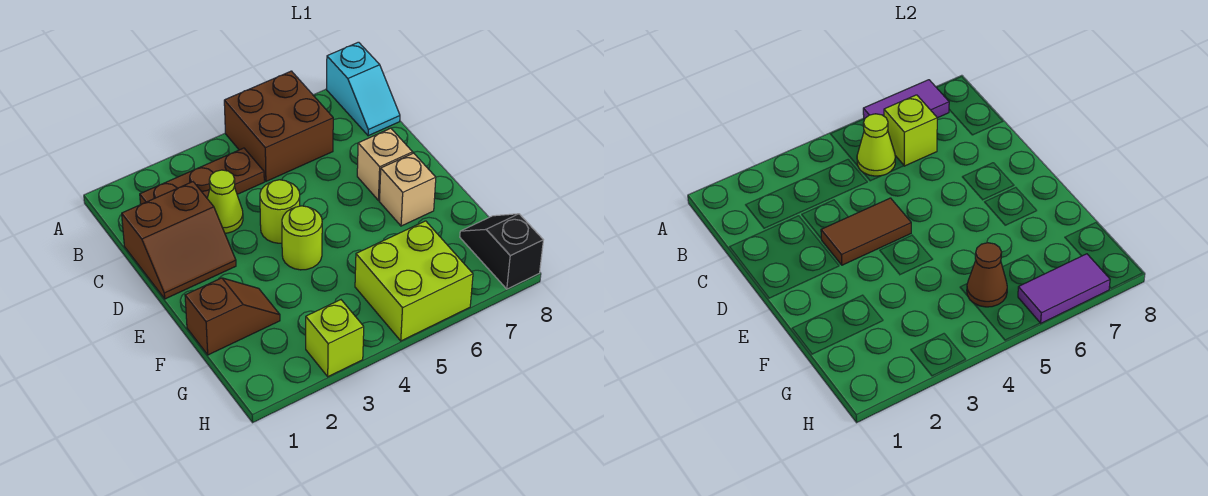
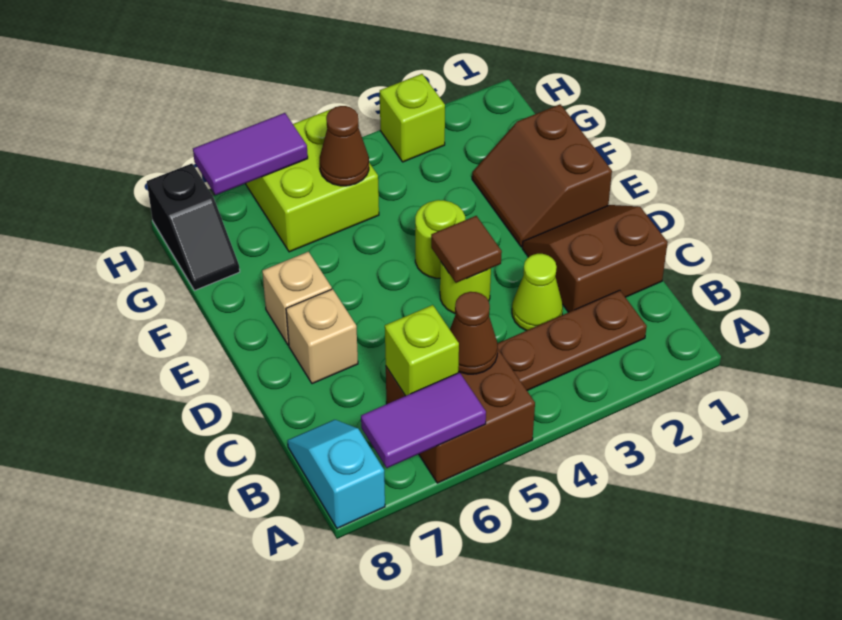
lime cone B5 level 2 -> brown cone B5 level 2
brown tile D3:D4 level 2 -> brown tile D4 level 2
brown slope F1:F2 level 1 top 1 -> brown slope E1:F2 level 1 top 1

